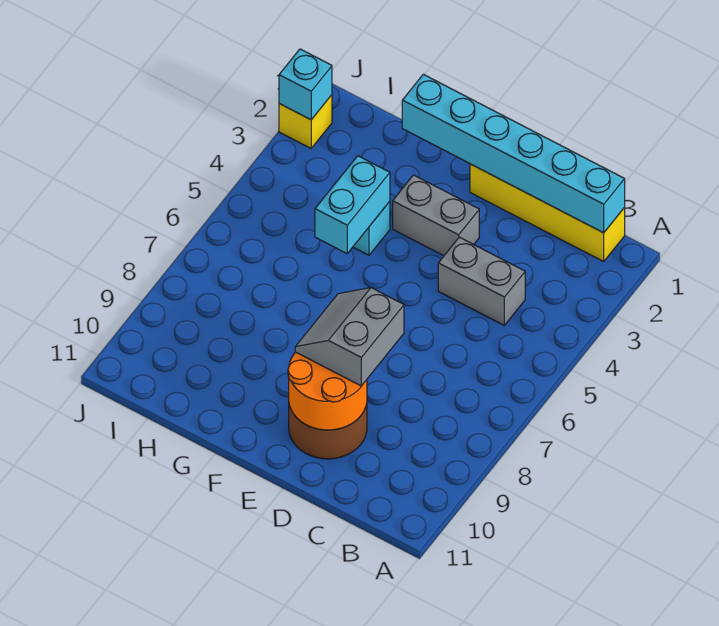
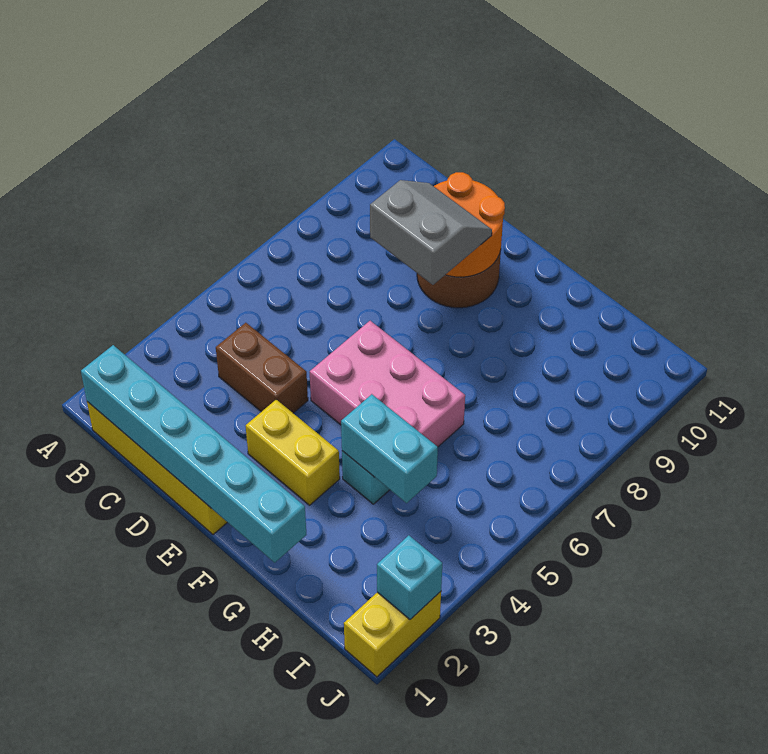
grey brick C4:D4 level 1 -> brown brick C4:D4 level 1
grey slope D8:E9 level 3 top D -> grey slope D8:E9 level 3 top 8
grey brick E3:F3 level 1 -> yellow brick E3:F3 level 1
none -> pink brick E5:G6 level 1
cyan brick G4:G5 level 2 -> cyan brick G4:H4 level 2
yellow brick J2 level 1 -> yellow brick J1:J2 level 1

